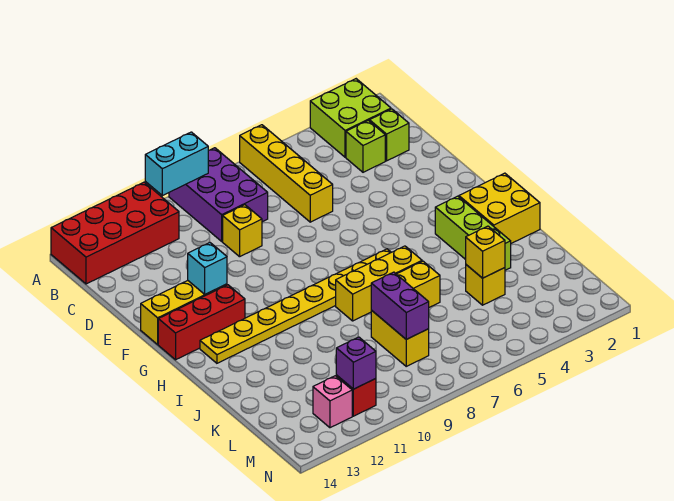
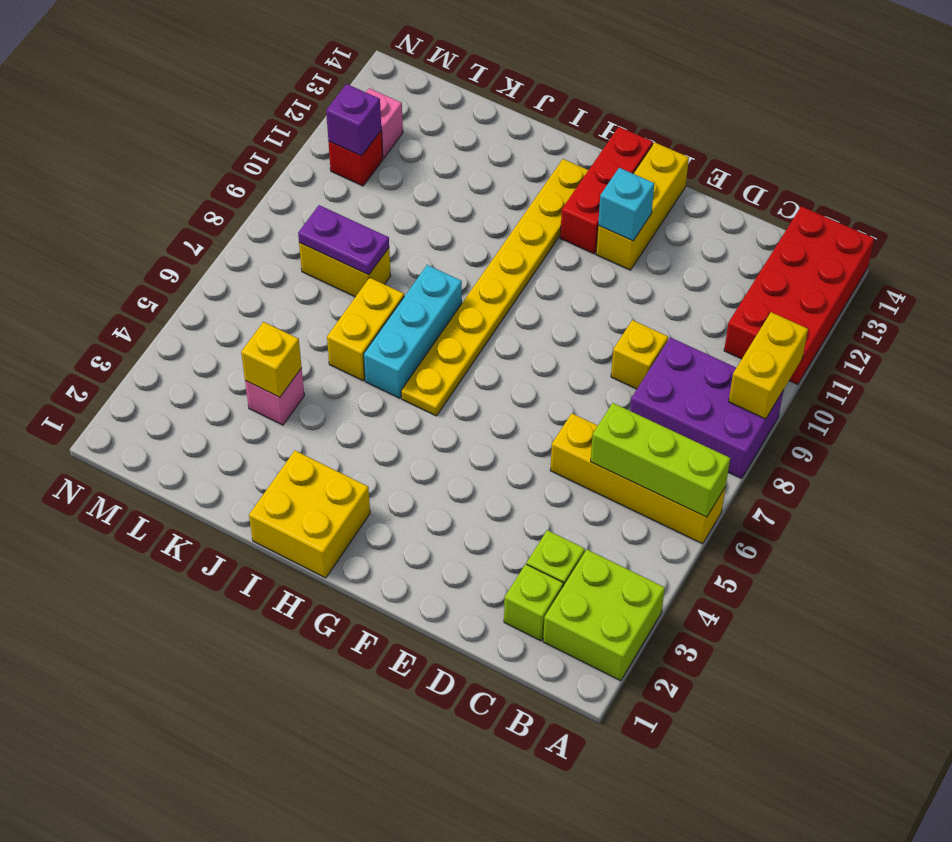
cyan brick A9:A10 level 2 -> yellow brick A9:A10 level 2
lime brick H3:J3 level 1 -> lime brick A6:C6 level 2
yellow brick I6:I8 level 1 -> cyan brick I6:I8 level 1
yellow brick K4 level 1 -> pink brick K4 level 1
purple brick K8:L8 level 2 -> purple plate K8:L8 level 2

